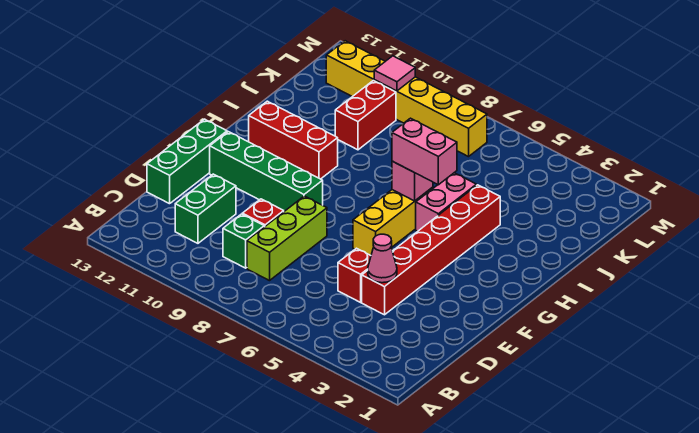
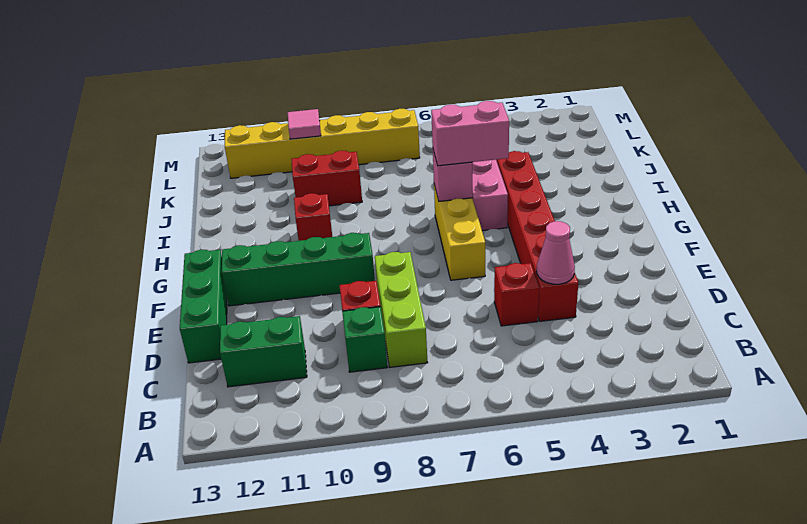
green brick C11:D11 level 1 -> green brick C11:C12 level 1
red brick H10:H12 level 1 -> red brick H10 level 1
red brick J10:K10 level 1 -> red brick J9:J10 level 1

